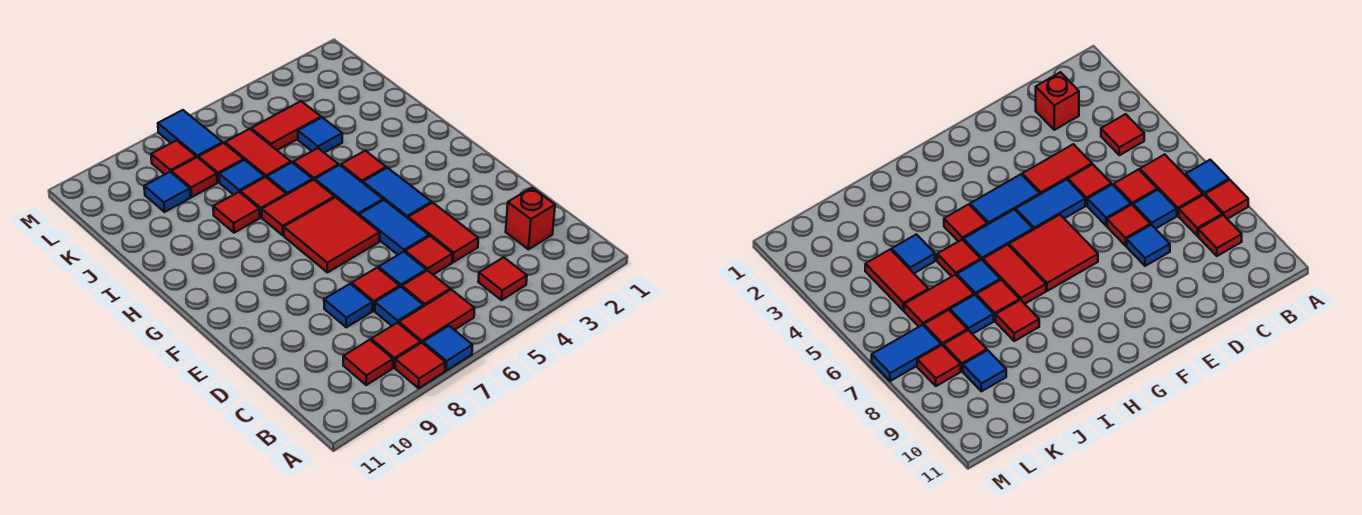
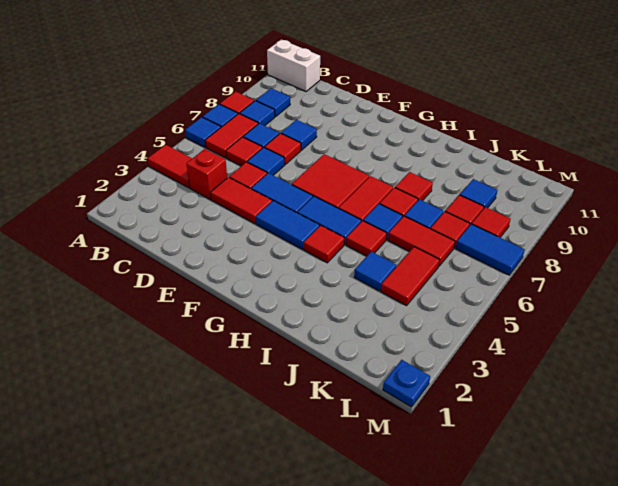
none -> blue tile A6 level 1
none -> white brick A11:B11 level 1
red tile B4 level 1 -> red tile A4:B4 level 1
red tile B8 level 1 -> blue tile B8 level 1
red tile B9 level 1 -> blue tile B9 level 1
red brick C2 level 1 -> red brick C4 level 1
none -> blue plate M1 level 1

